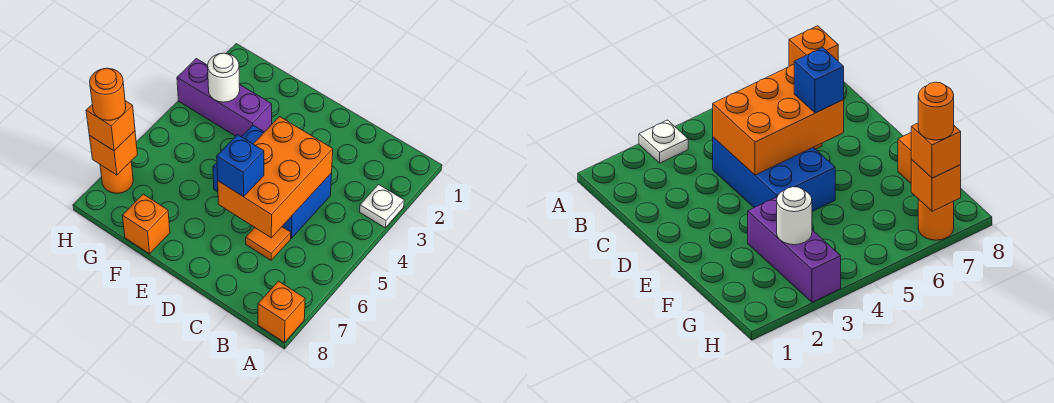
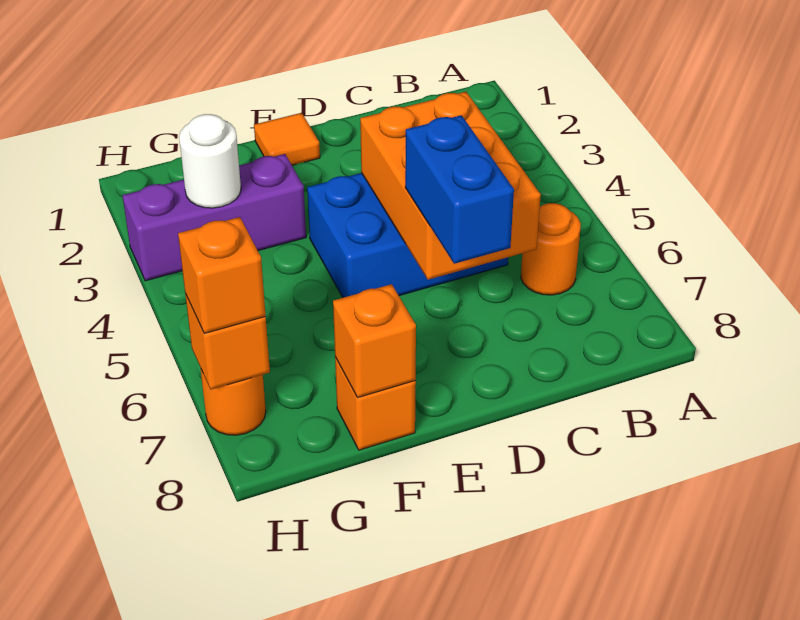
white plate A3 level 1 -> none
orange brick A8 level 1 -> orange brick F8 level 2
orange tile C6 level 1 -> orange tile E1 level 1
blue brick D6 level 3 -> blue brick D6:D7 level 3
orange round brick H7 level 4 -> orange round brick B6 level 1

